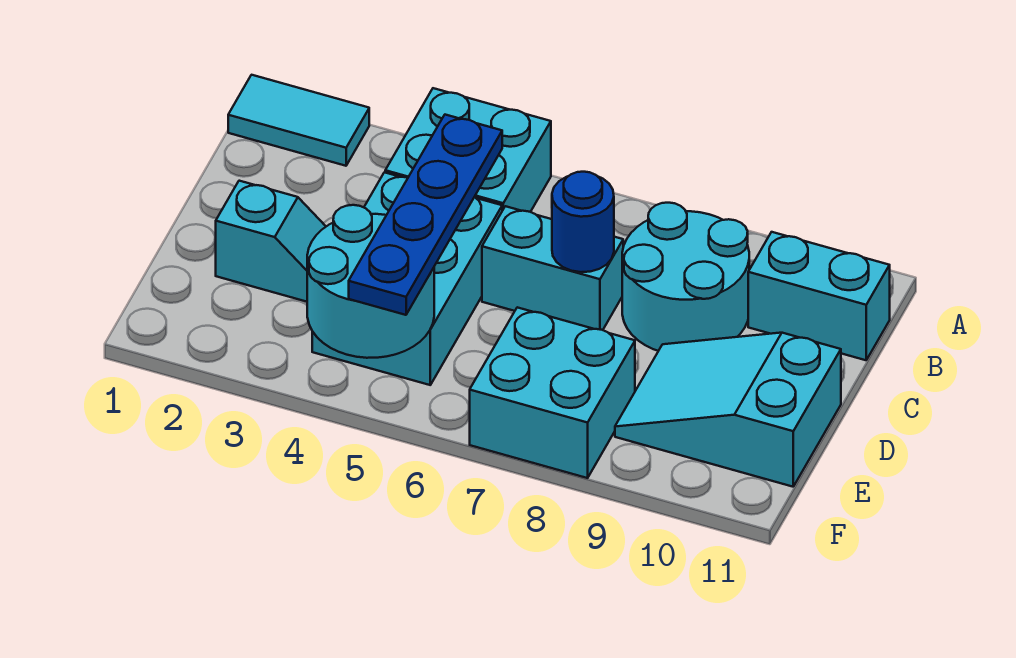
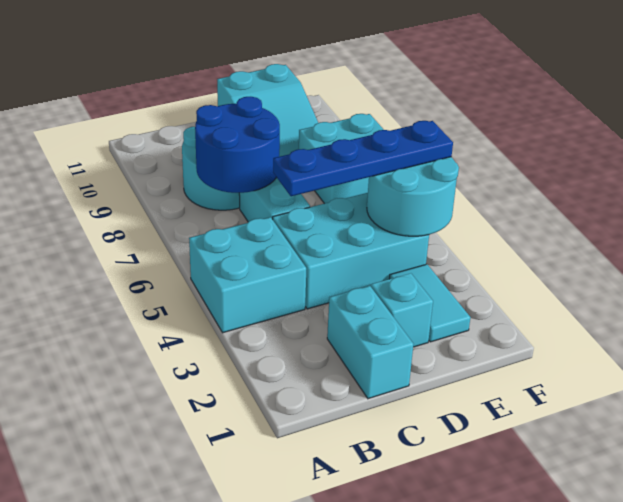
cyan tile A1:A2 level 1 -> cyan tile E2:E3 level 1
cyan brick B10:B11 level 1 -> cyan brick C1:C2 level 1
blue round brick C7 level 2 -> blue round brick B7:C8 level 2

